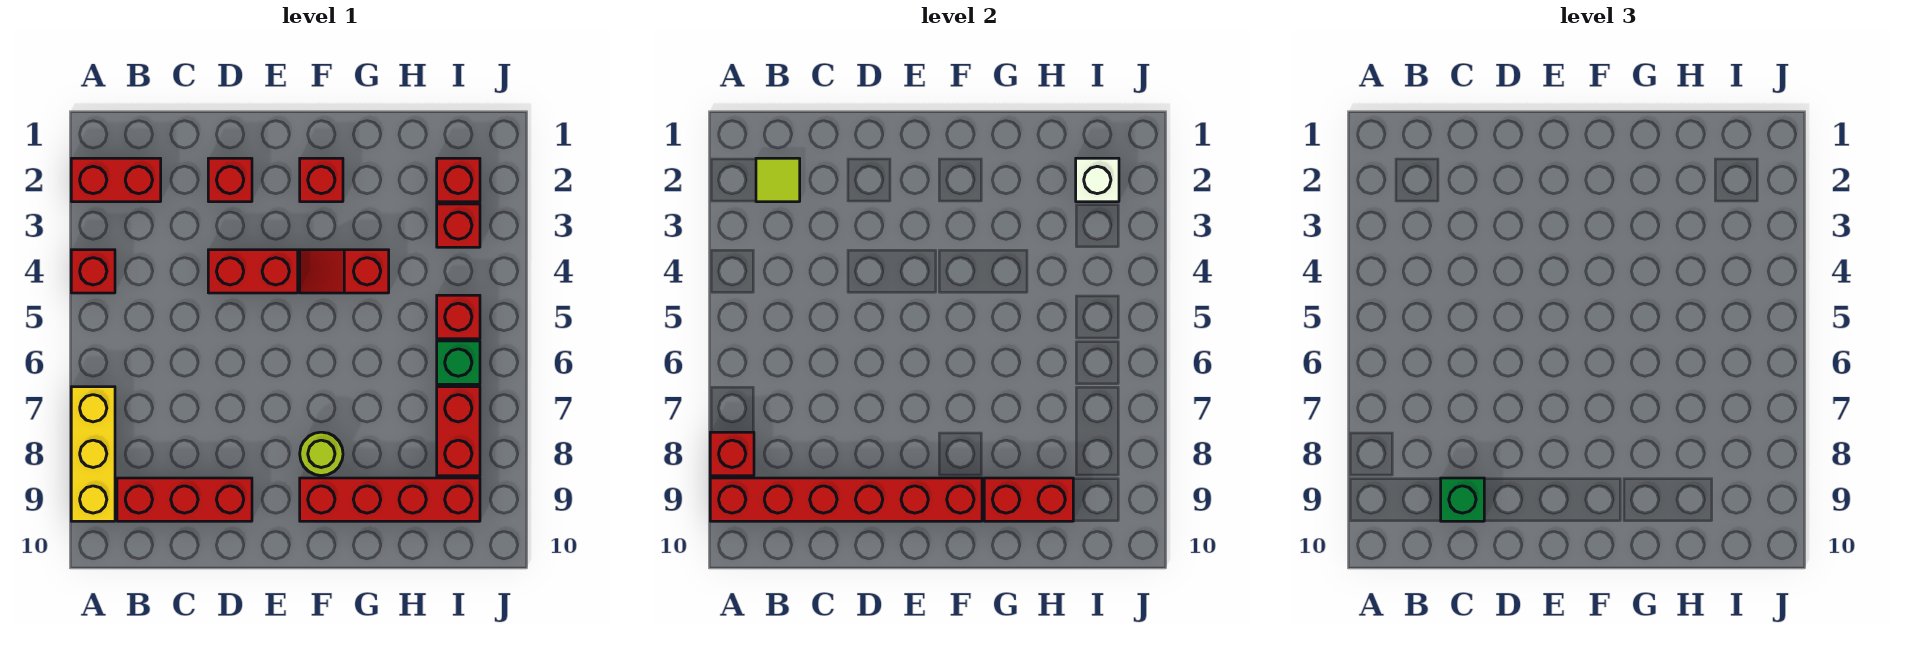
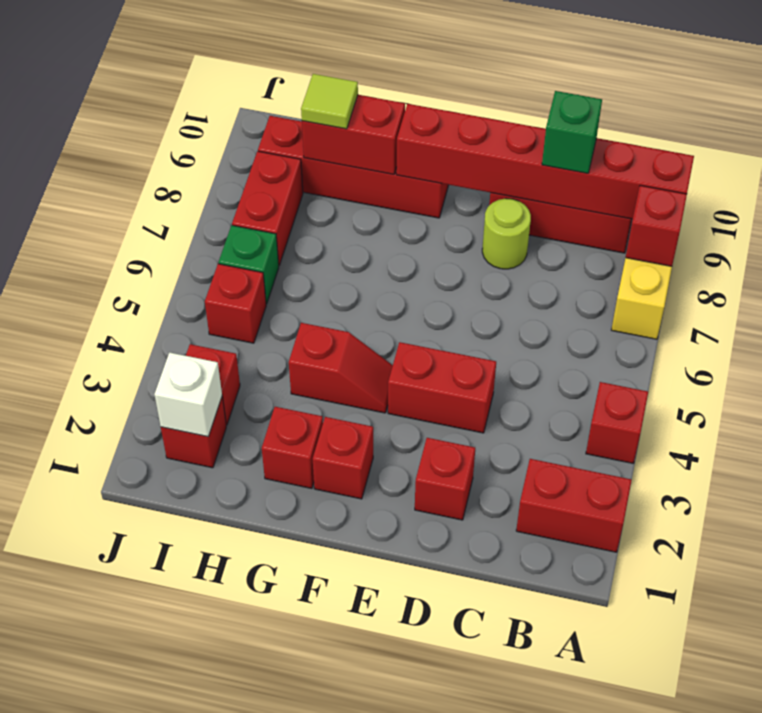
lime tile B2 level 2 -> lime tile H9 level 3
lime round brick F8 level 1 -> lime round brick D8 level 1
none -> red brick G2 level 1

